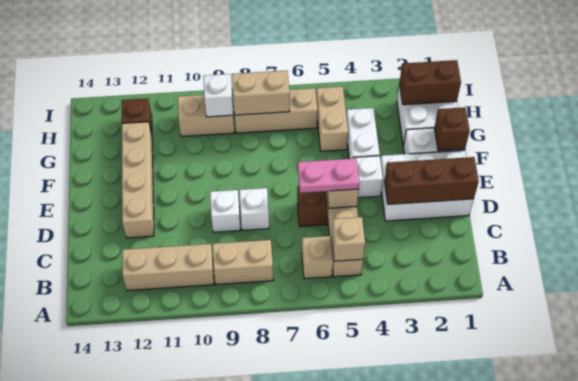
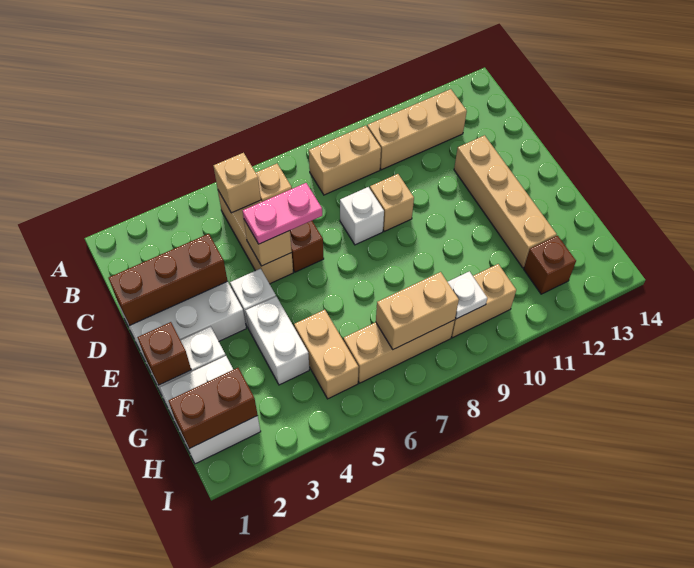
white brick D9 level 1 -> tan brick D9 level 1
white brick H9 level 2 -> white plate H9 level 2

